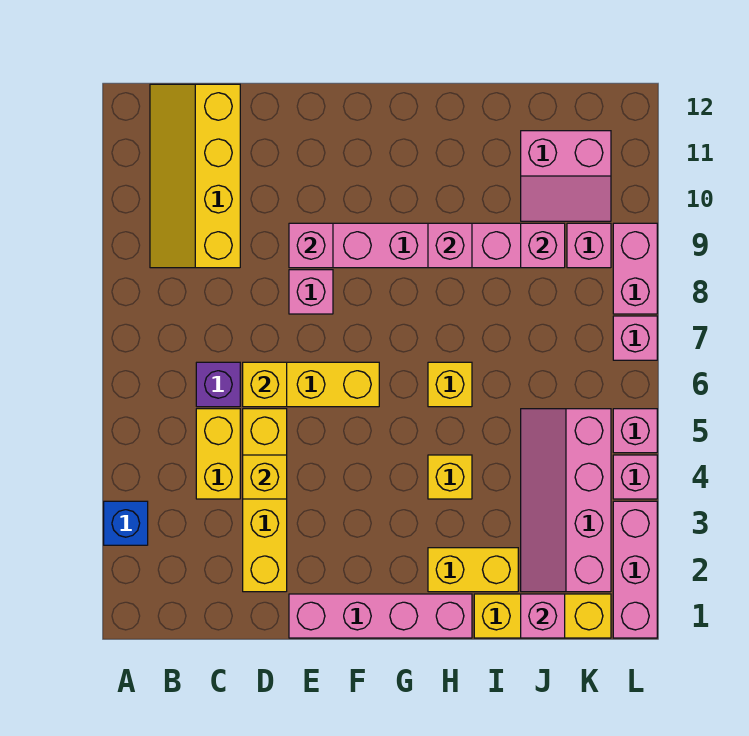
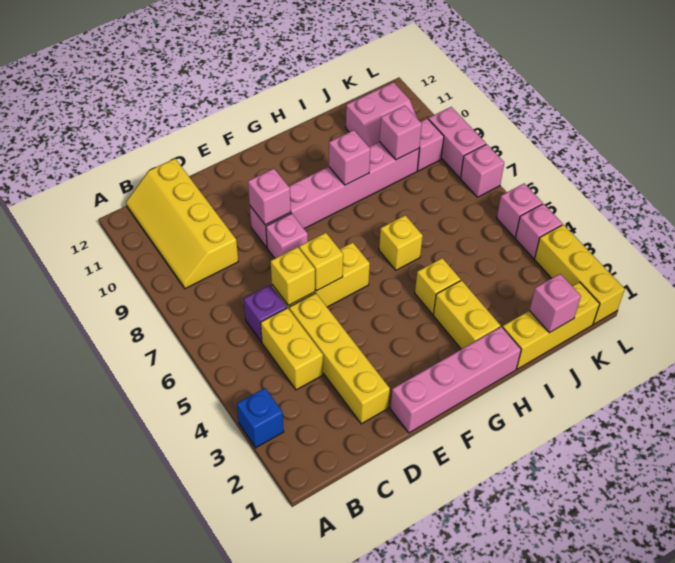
yellow brick D4 level 2 -> yellow brick E6 level 2
yellow brick H2:I2 level 1 -> yellow brick H2:H3 level 1
pink slope J2:K5 level 1 top K -> none
pink brick L1:L3 level 1 -> yellow brick L1:L3 level 1

